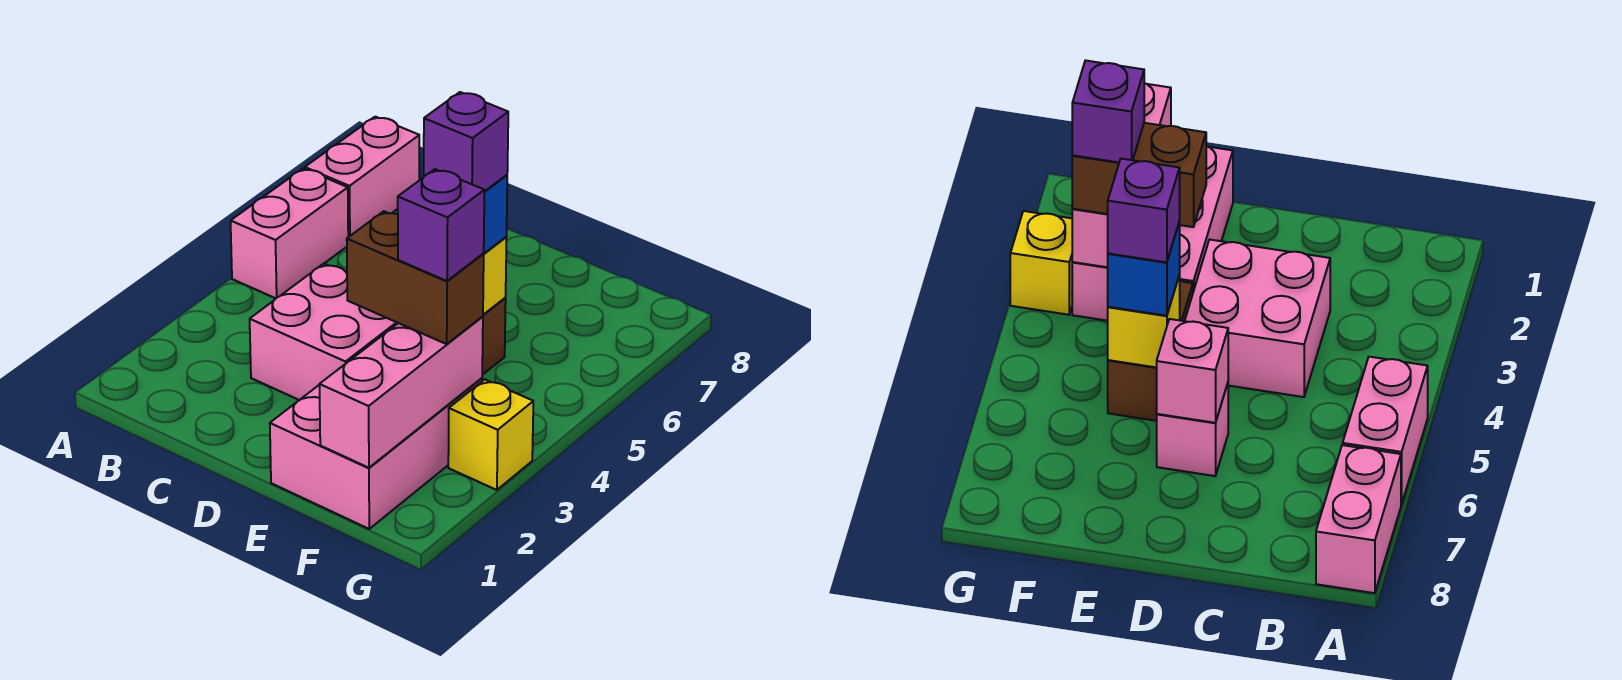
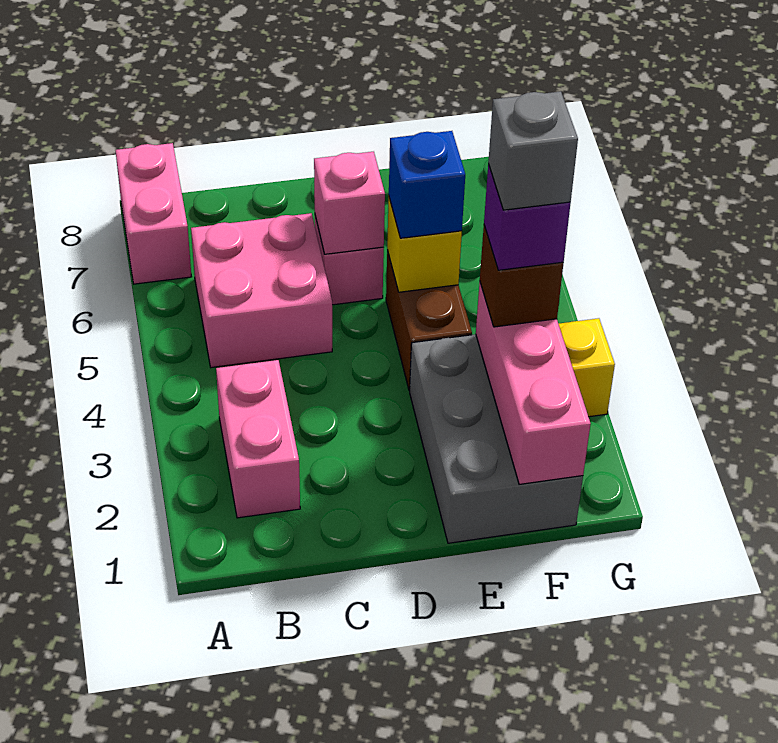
pink brick A5:A6 level 1 -> pink brick B2:B3 level 1
pink brick C3:D4 level 1 -> pink brick B5:C6 level 1
pink brick E1:F3 level 1 -> grey brick E1:F3 level 1
brown brick E3:F3 level 3 -> brown brick F3 level 3
purple brick E5 level 4 -> none
none -> grey brick F3 level 5

